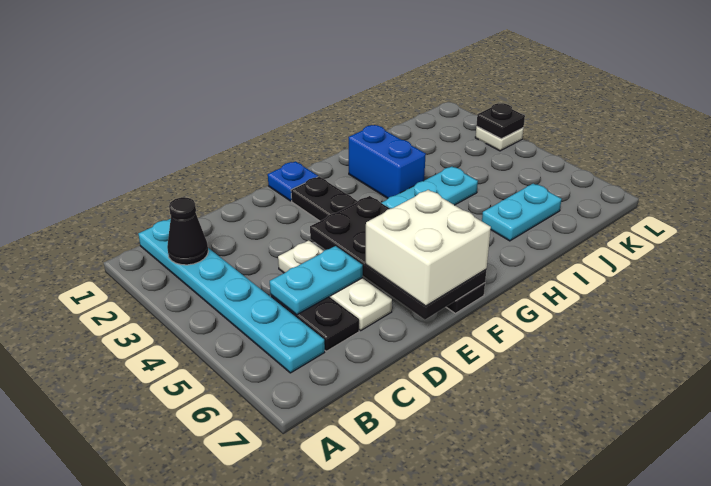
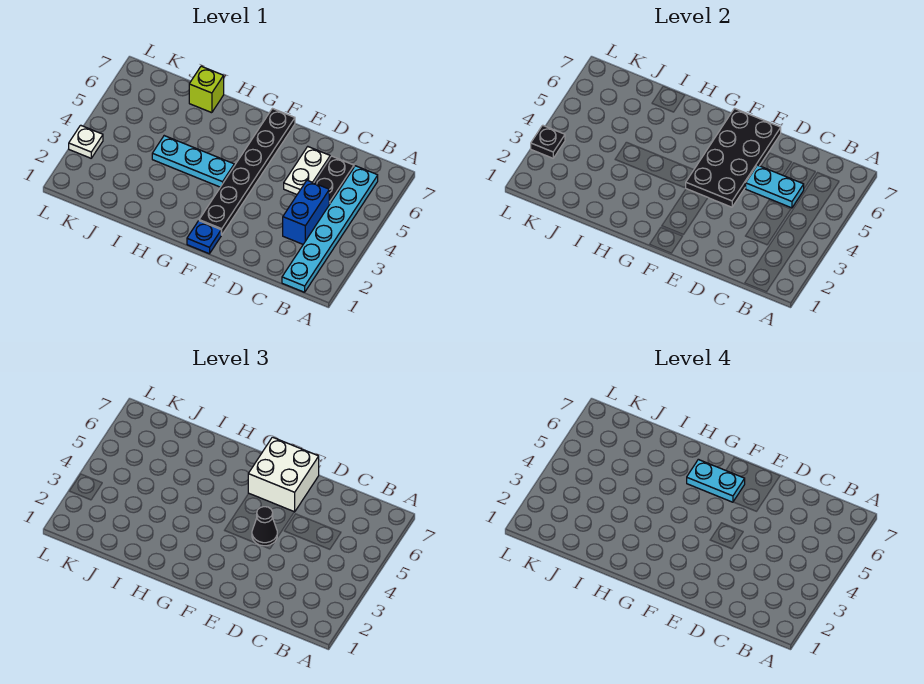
black cone B2 level 2 -> black cone E4 level 3
white plate D4:D6 level 1 -> white plate D5:D6 level 1
blue brick H2:H3 level 1 -> blue brick C3:C4 level 1
cyan plate I6:J6 level 1 -> cyan plate F6:G6 level 4
none -> lime brick I7 level 1

